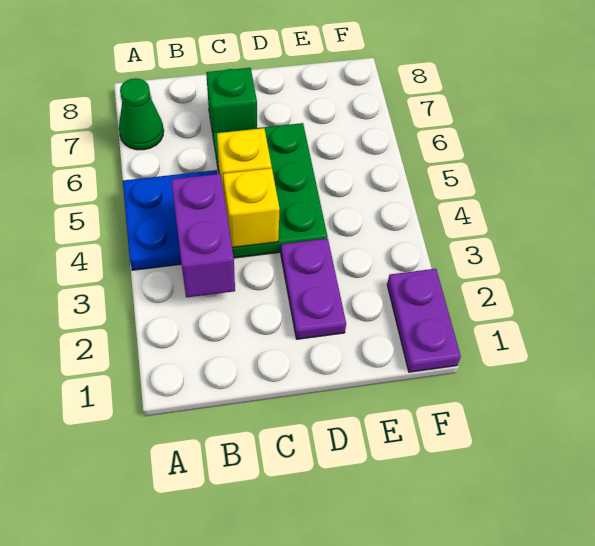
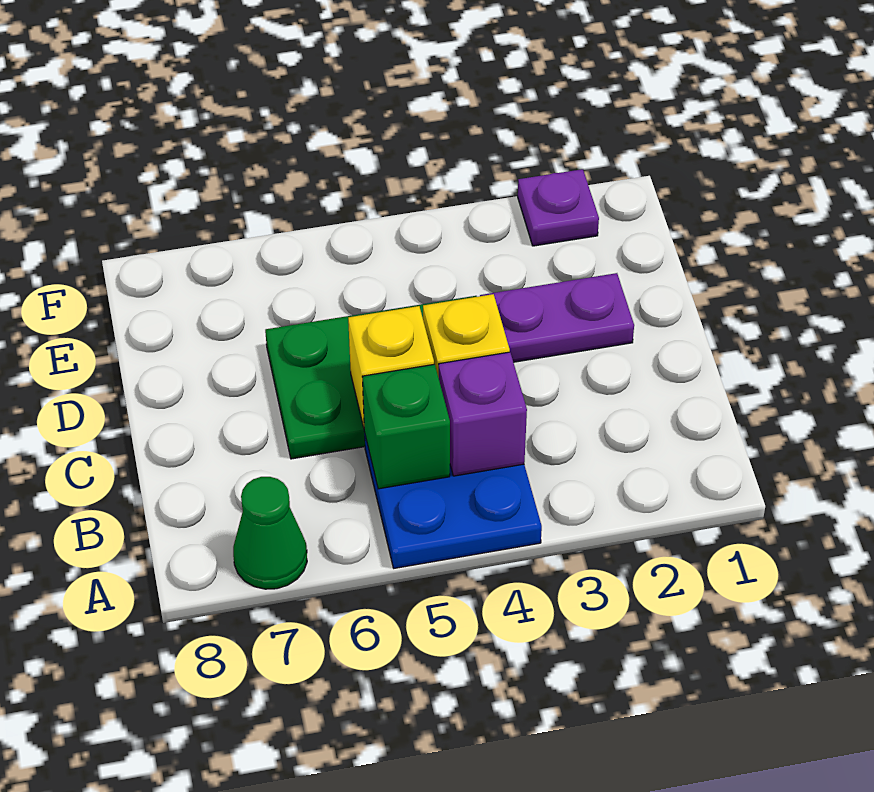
purple brick B3:B4 level 2 -> purple brick B4 level 2
green brick C7 level 1 -> green brick B5 level 2
purple plate F1:F2 level 1 -> purple plate F2 level 1

